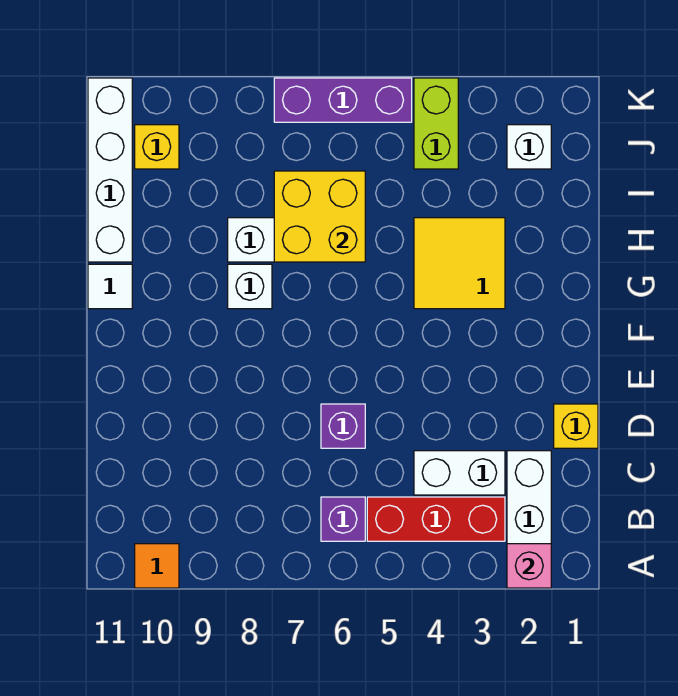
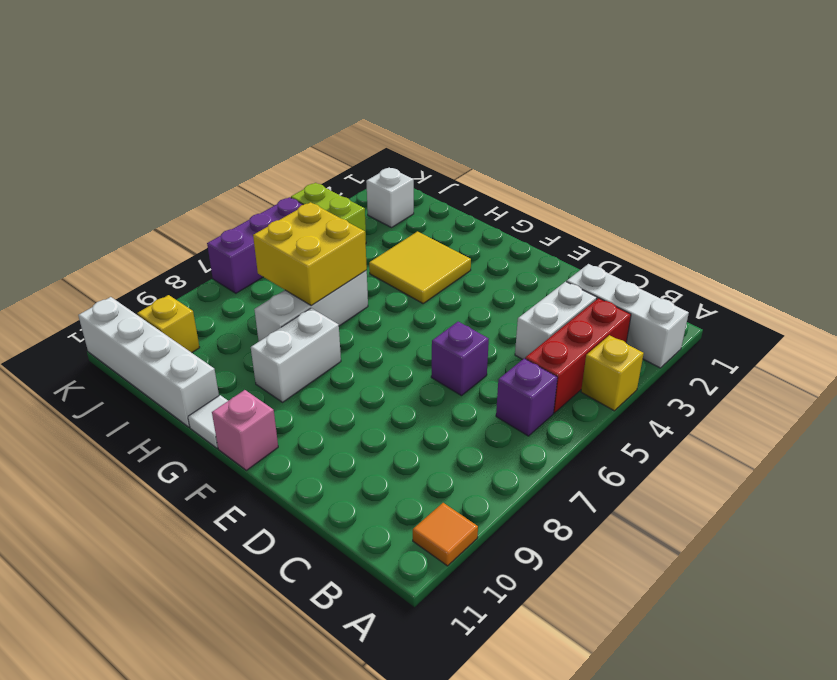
pink brick A2 level 2 -> pink brick F11 level 1
yellow brick D1 level 1 -> yellow brick A4 level 1
white brick G8 level 1 -> white brick G8:G9 level 1

